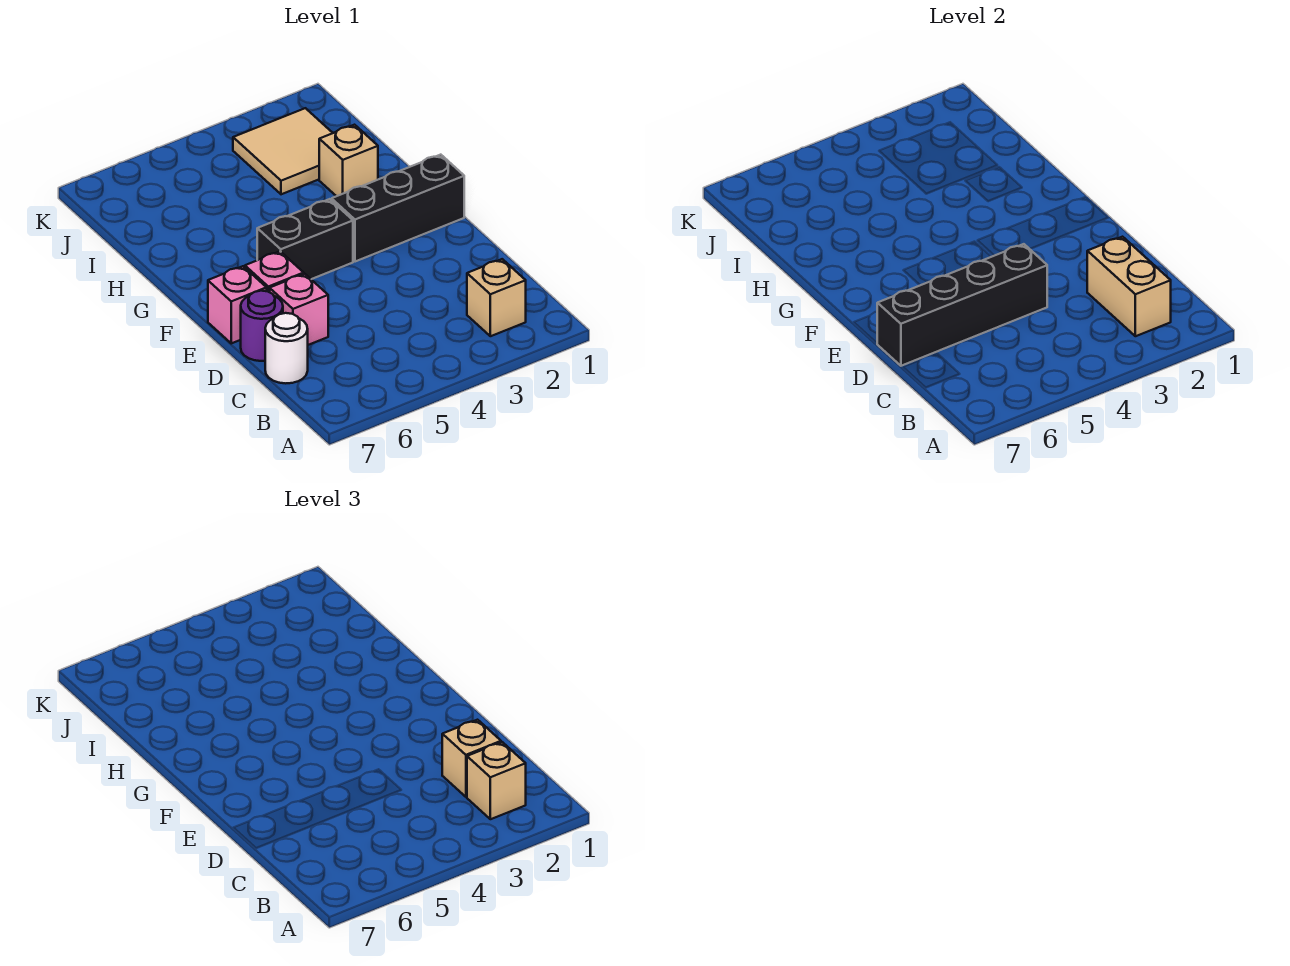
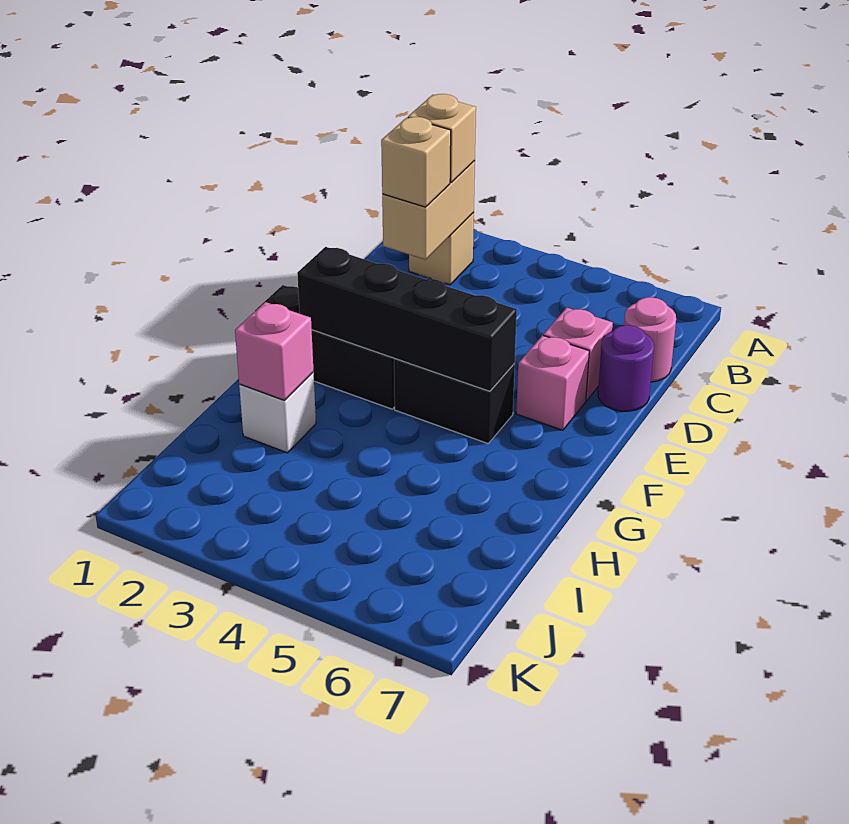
white round brick C7 level 1 -> pink round brick C7 level 1
black brick D4:D7 level 2 -> black brick F2:F5 level 2
pink brick E7 level 1 -> pink brick H2 level 2
tan brick H2 level 1 -> white brick H2 level 1
tan tile I2:J3 level 1 -> none

